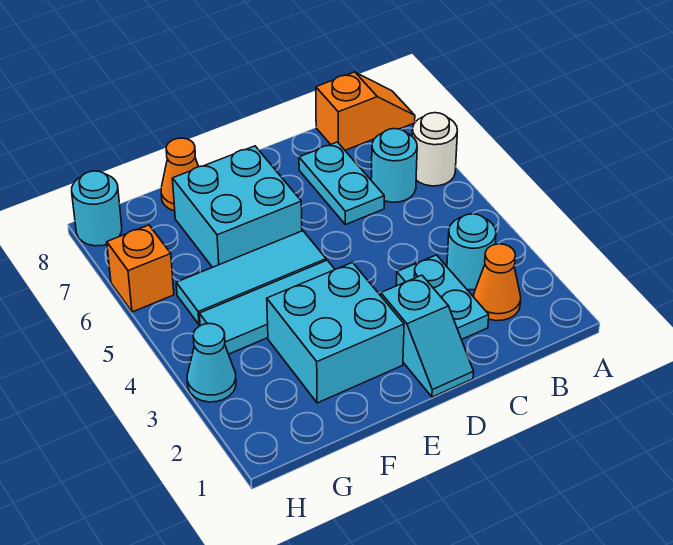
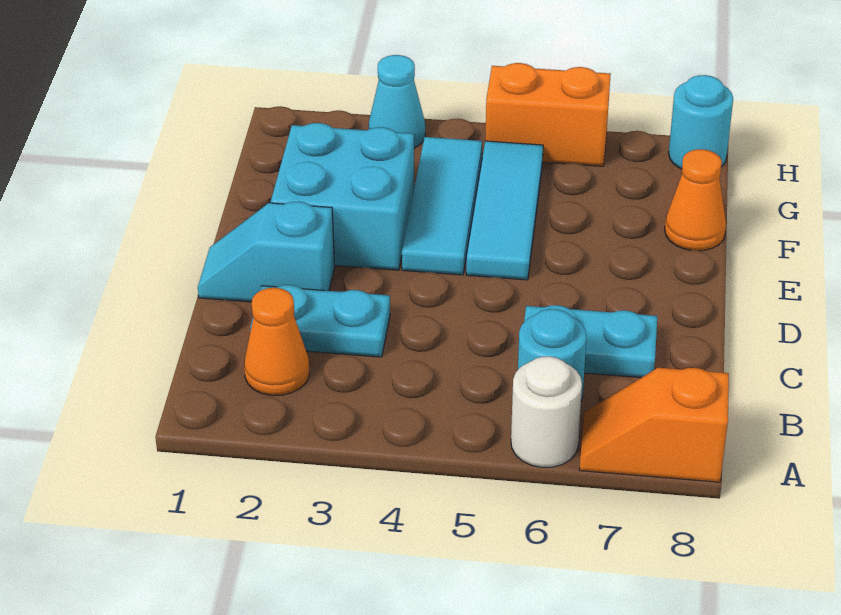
orange slope A8:B8 level 1 top B -> orange slope A7:A8 level 1 top 8
cyan round brick B3 level 1 -> none
cyan brick E6:F7 level 1 -> none
orange brick H6 level 1 -> orange brick H5:H6 level 1

